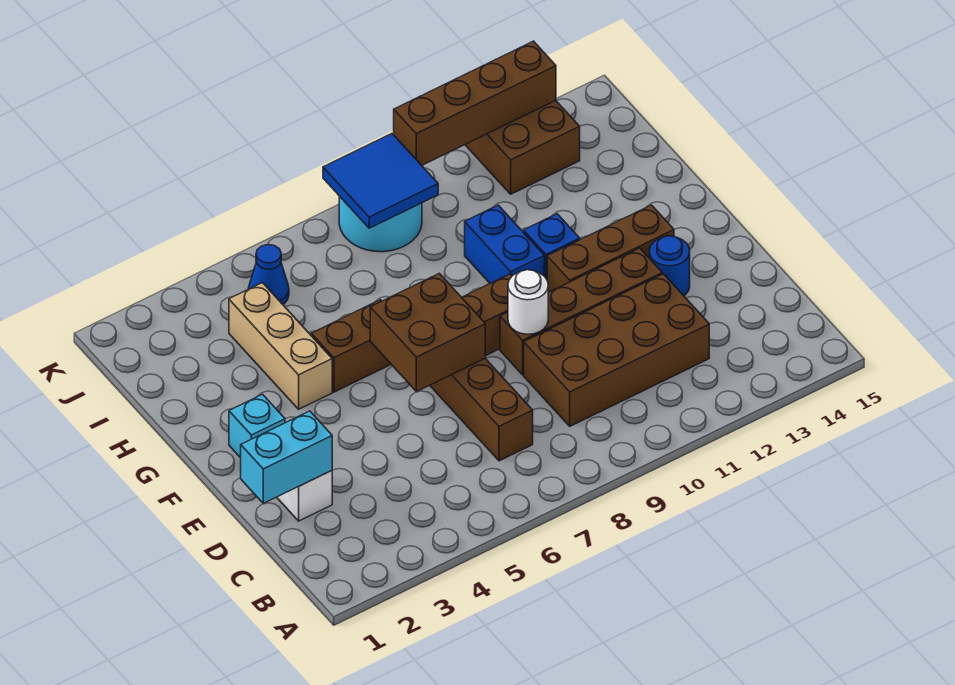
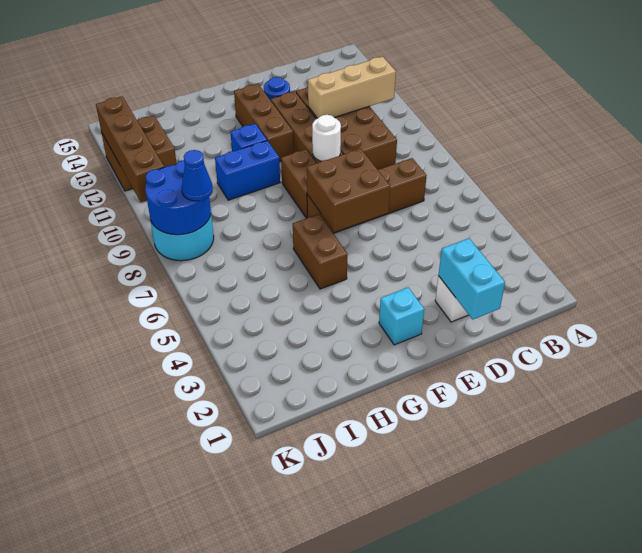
tan brick G4:I4 level 1 -> tan brick B11:D11 level 2
blue cone J5 level 1 -> blue cone J8 level 3
blue tile J8:K9 level 2 -> blue round brick J8:K9 level 2

